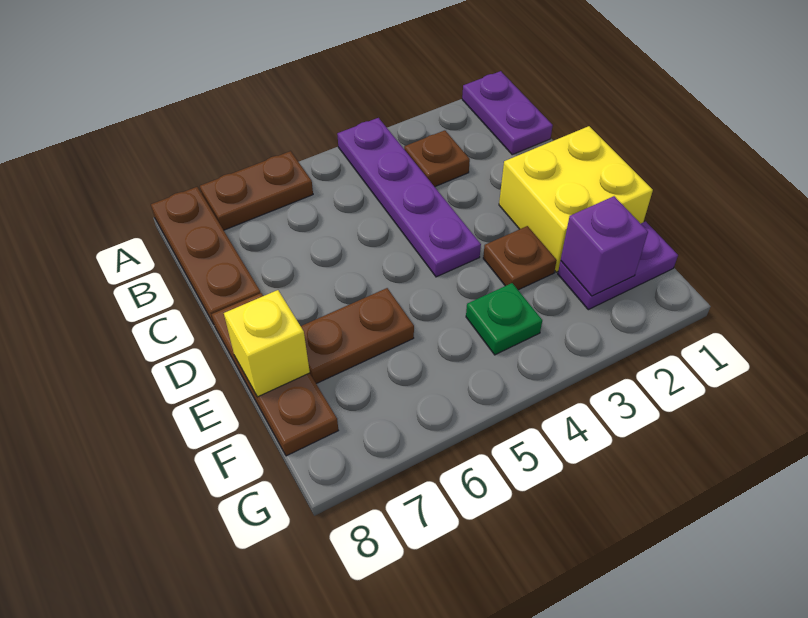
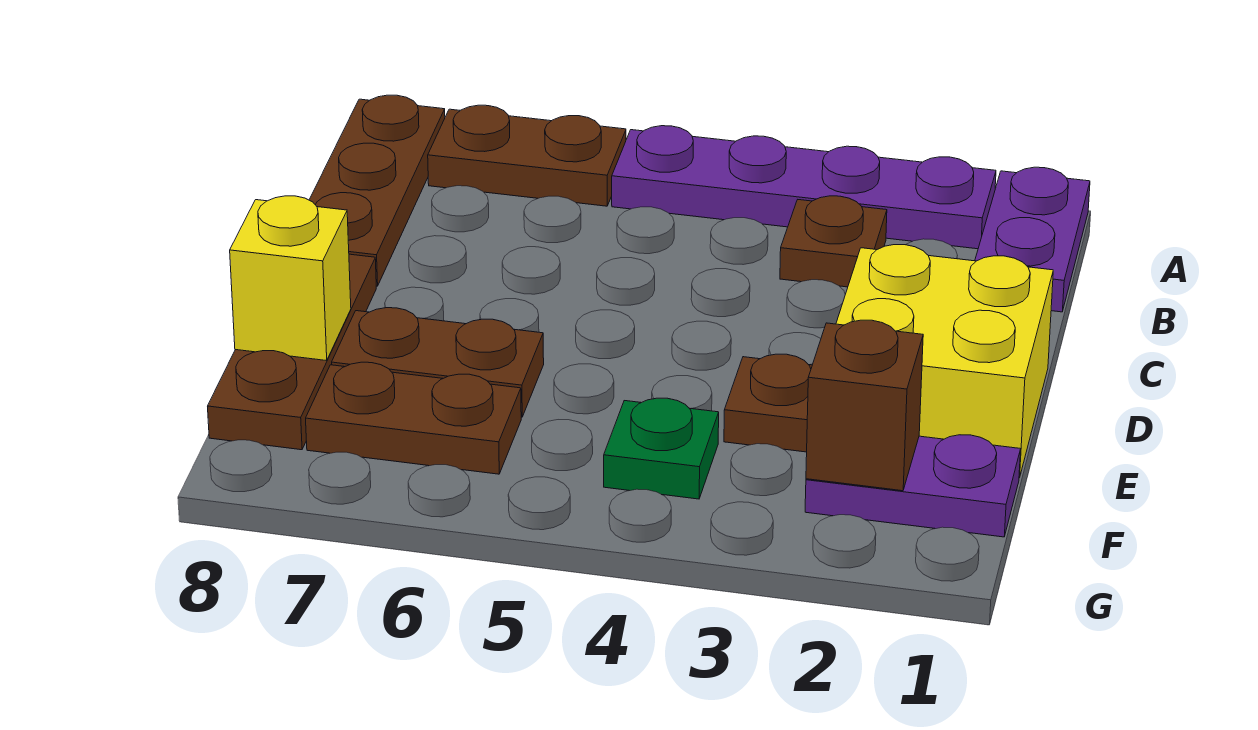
purple plate A4:D4 level 1 -> purple plate A2:A5 level 1
purple brick F2 level 2 -> brown brick F2 level 2
none -> brown plate F6:F7 level 1

